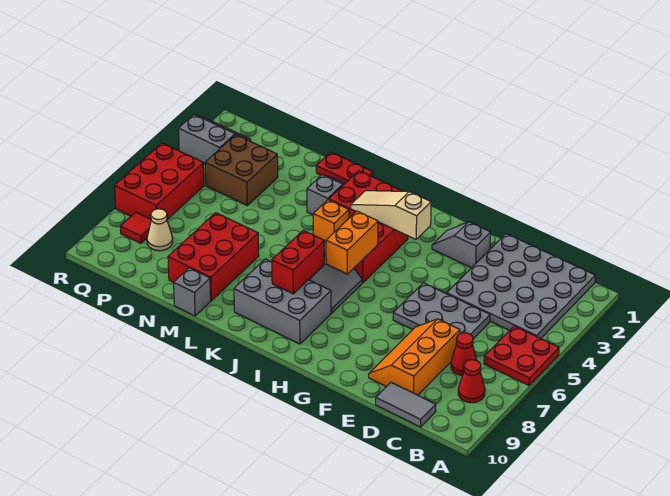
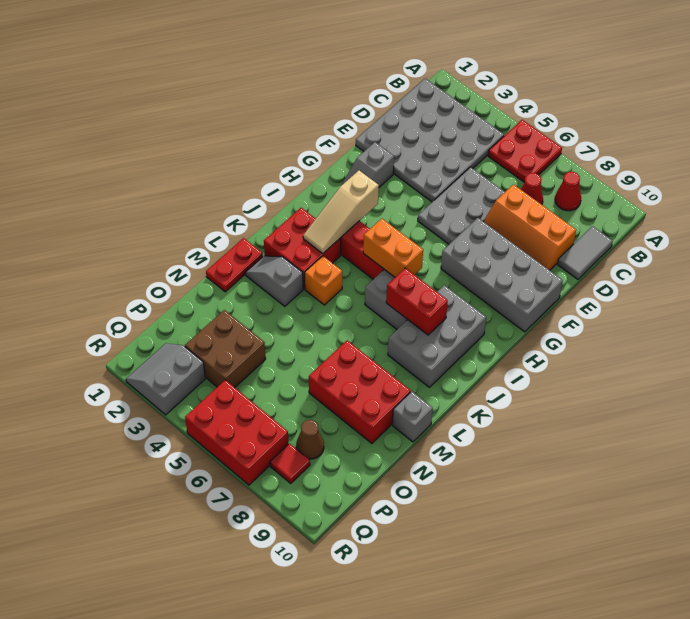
none -> grey brick F7:G10 level 1
tan cone P8 level 1 -> brown cone P8 level 1

